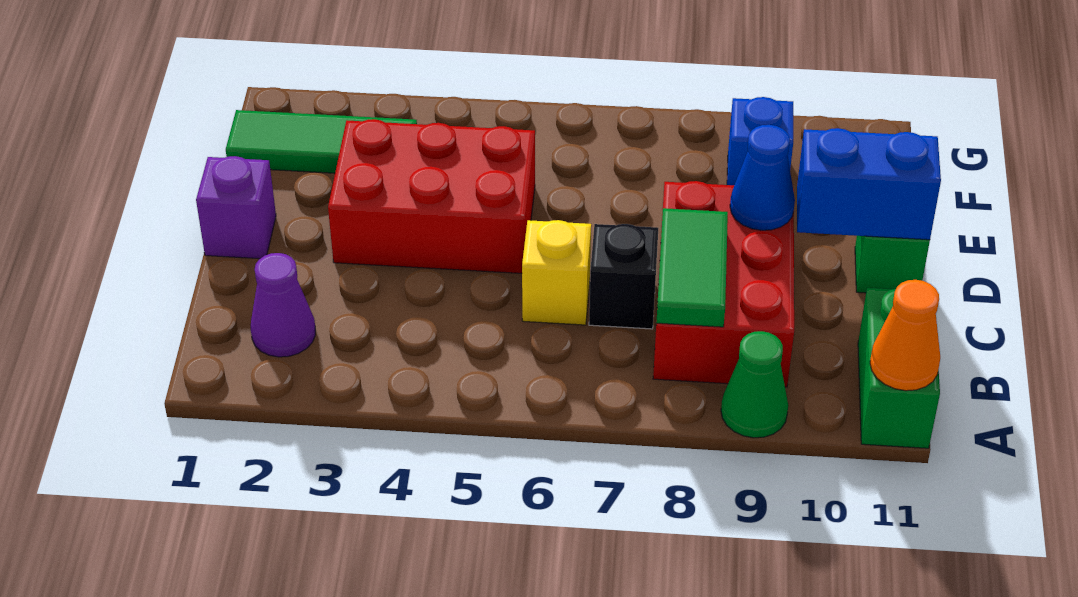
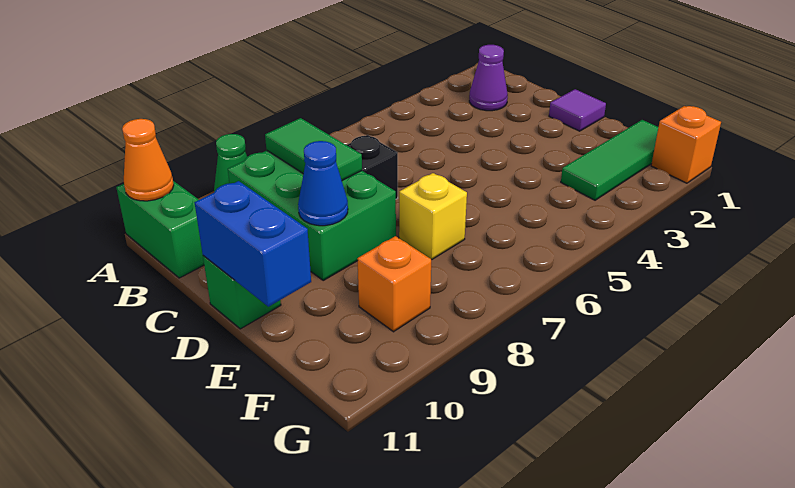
red brick B8:D9 level 1 -> green brick B8:D9 level 1
yellow brick C6 level 1 -> yellow brick E7 level 1
purple brick D1 level 1 -> purple tile D1 level 1
red brick D3:E5 level 1 -> none
blue brick D10:D11 level 2 -> blue brick D11:E11 level 2
blue brick F9 level 1 -> orange brick F9 level 1
none -> orange brick G1 level 1

